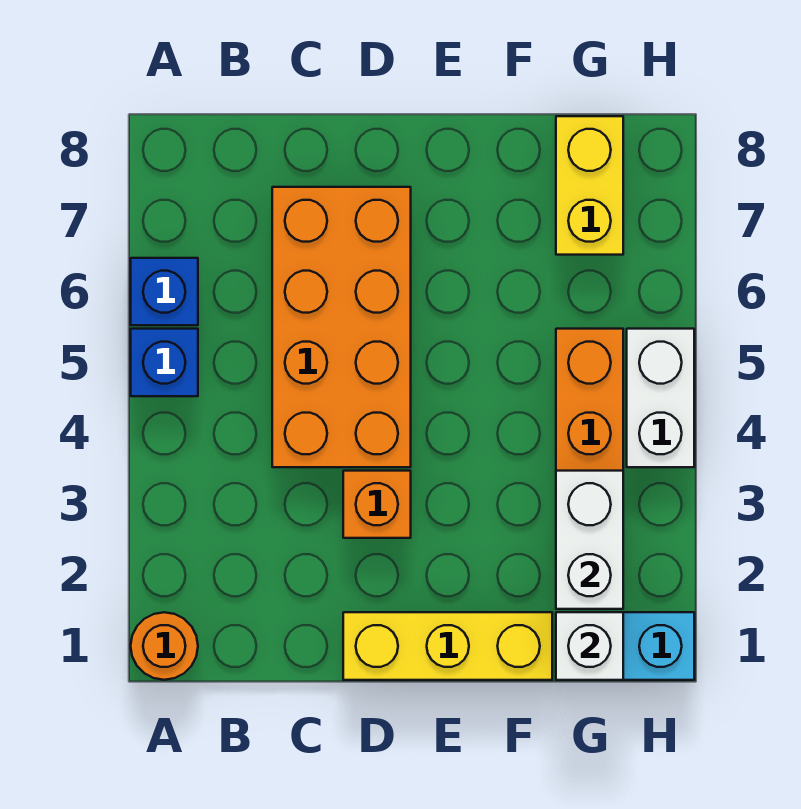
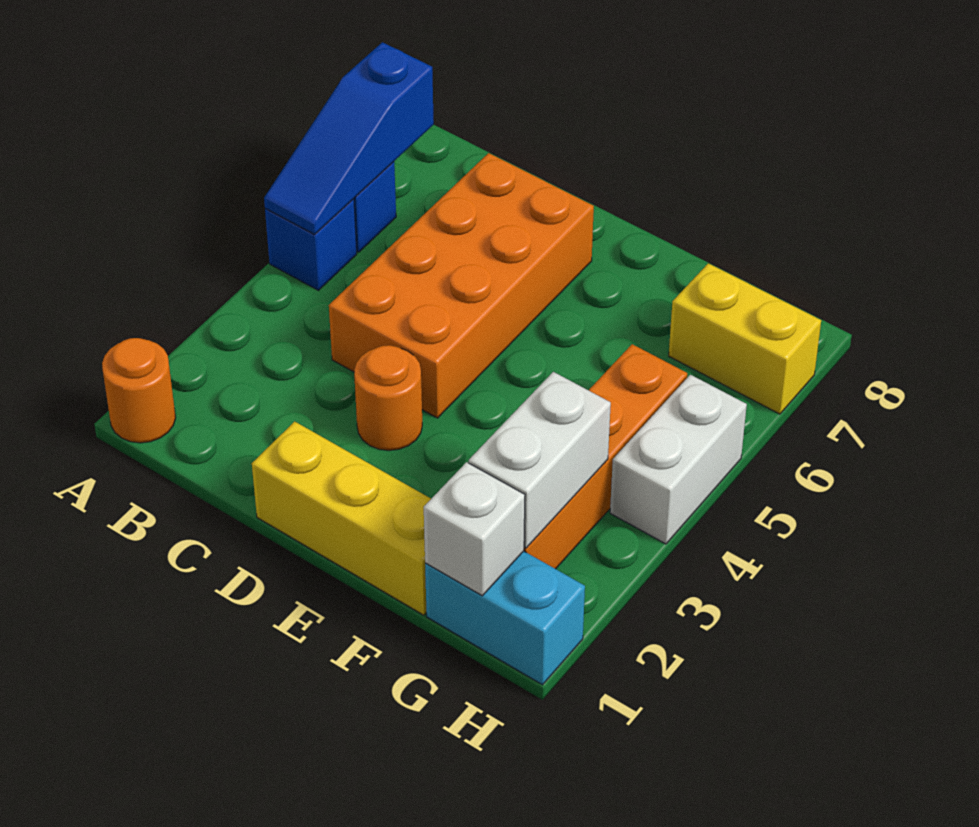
none -> blue slope A5:A7 level 2 top 7
orange brick D3 level 1 -> orange round brick D3 level 1
yellow brick G7:G8 level 1 -> yellow brick G7:H7 level 1

